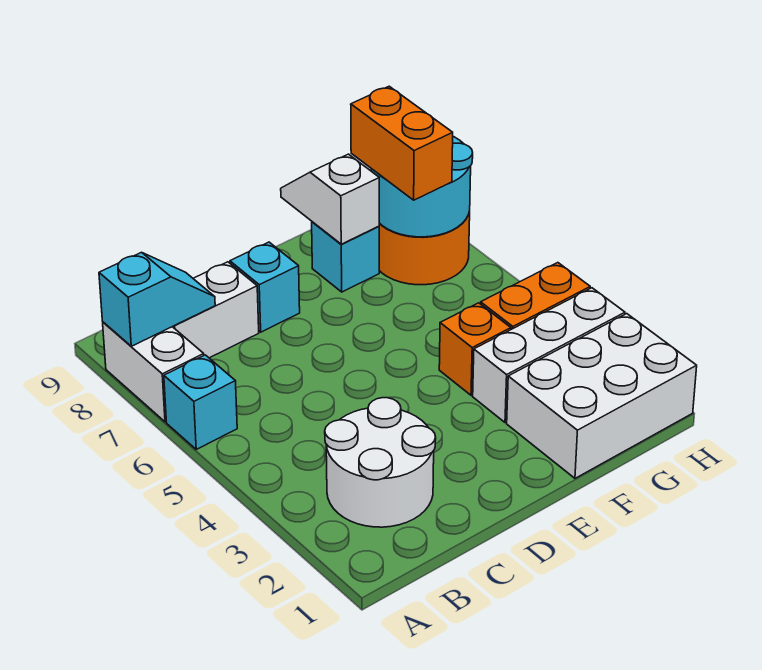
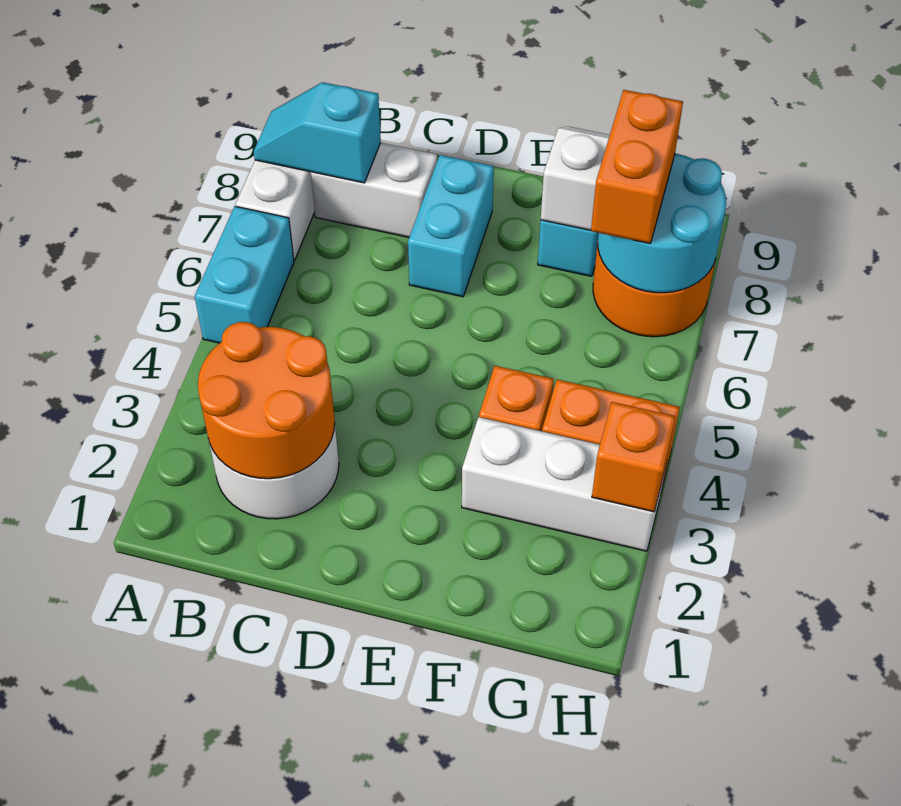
cyan brick A6 level 1 -> cyan brick A5:A6 level 1
cyan slope A8:B8 level 2 top A -> cyan slope A8:B8 level 2 top B
none -> orange round brick B2:C3 level 2
cyan brick D8 level 1 -> cyan brick D7:D8 level 1
white brick F1:H2 level 1 -> none
none -> orange brick H3 level 2

